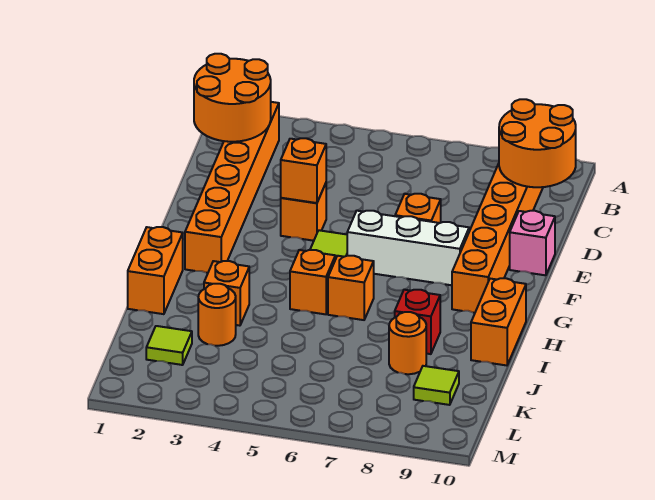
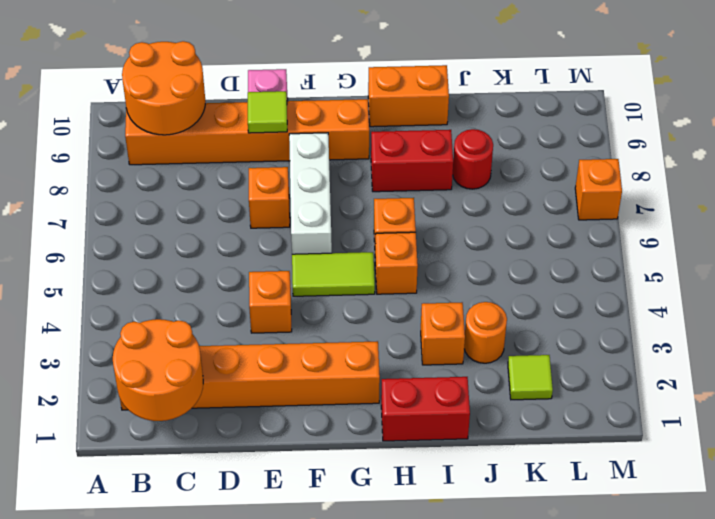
orange brick E4 level 2 -> orange brick M7 level 1
orange brick H1:I1 level 1 -> red brick H1:I1 level 1
red brick I8 level 1 -> red brick H8:I8 level 1
orange round brick J8 level 1 -> red round brick J8 level 1
lime tile K9 level 1 -> lime tile E9 level 2

